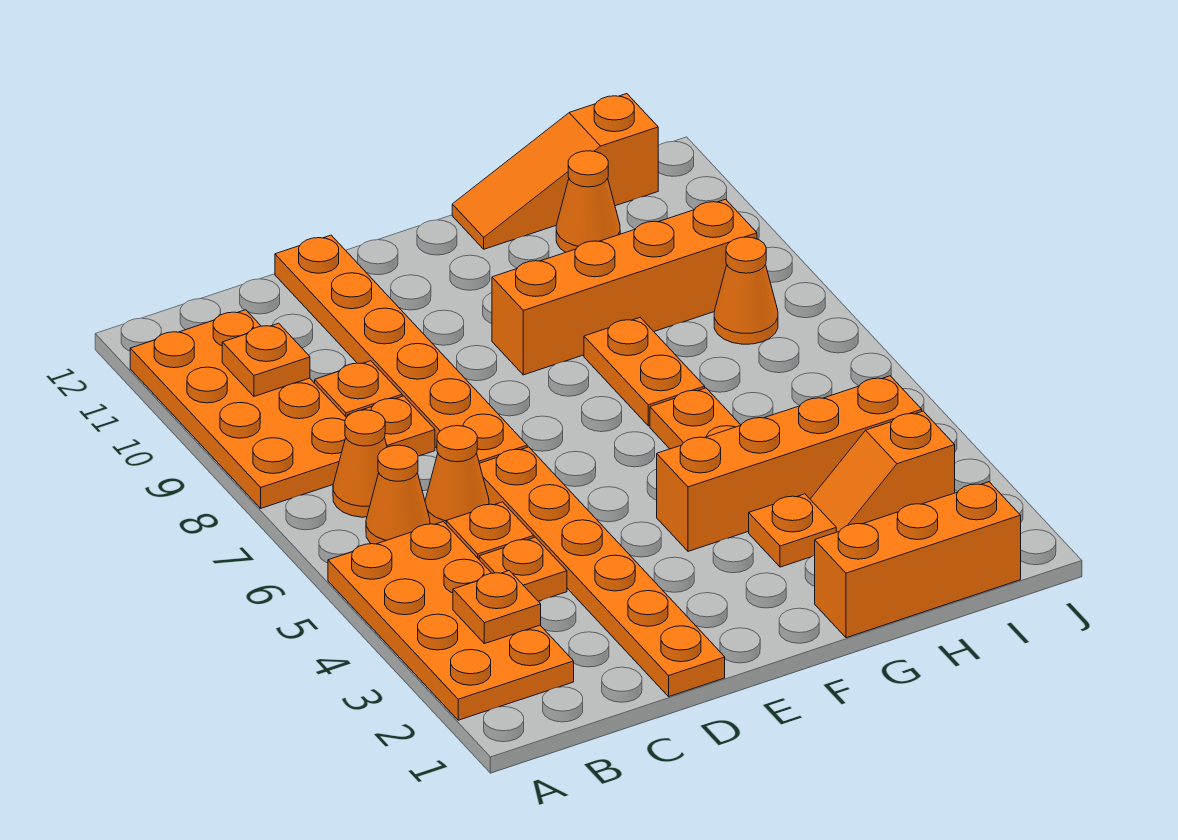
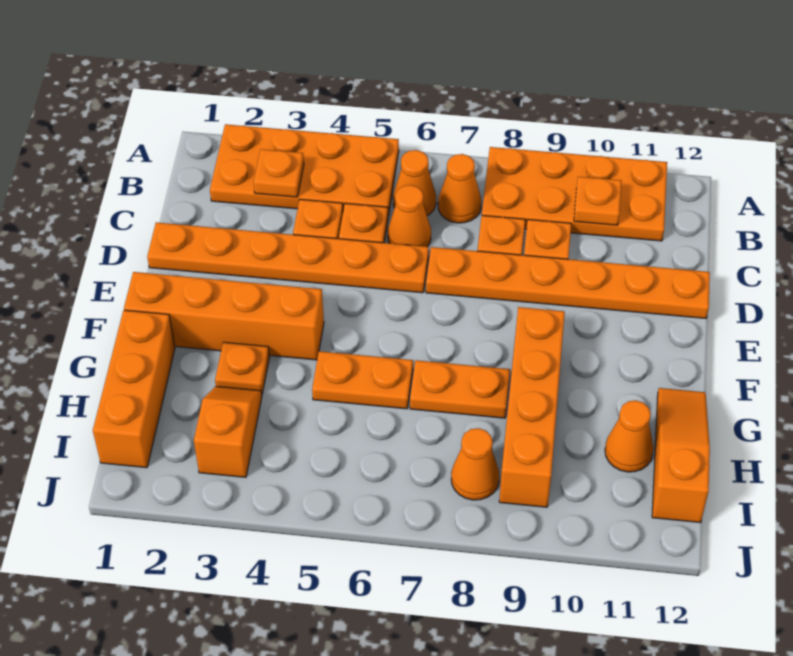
orange brick F4:I4 level 1 -> orange brick F1:F4 level 1

